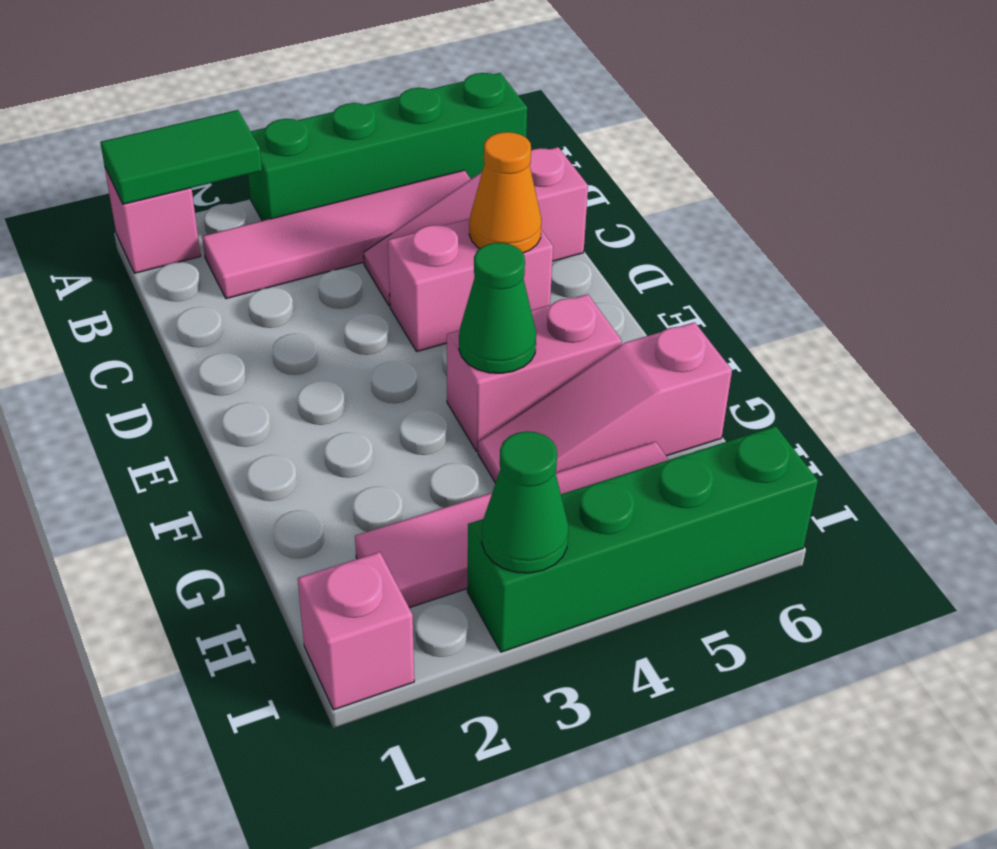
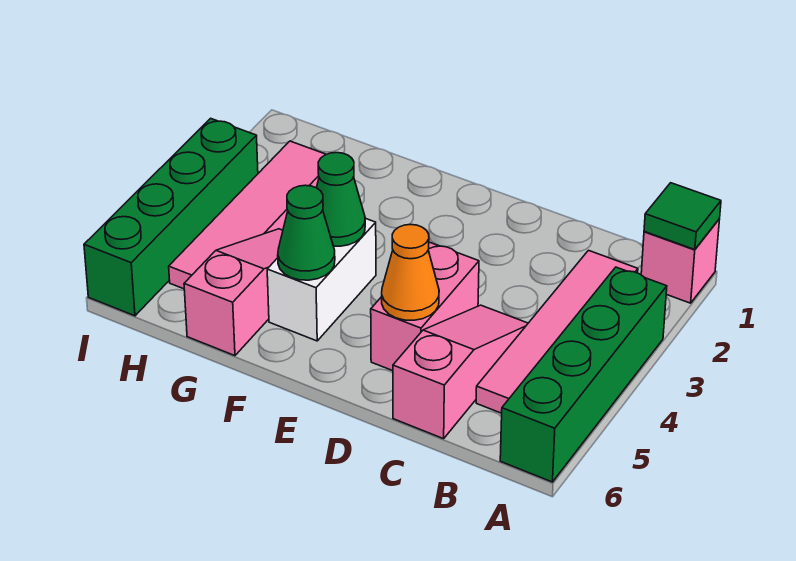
green tile A1:A2 level 2 -> green tile A1 level 2
pink brick F4:F5 level 1 -> white brick F4:F5 level 1
pink brick I1 level 1 -> none
green cone I3 level 2 -> green cone F5 level 2

